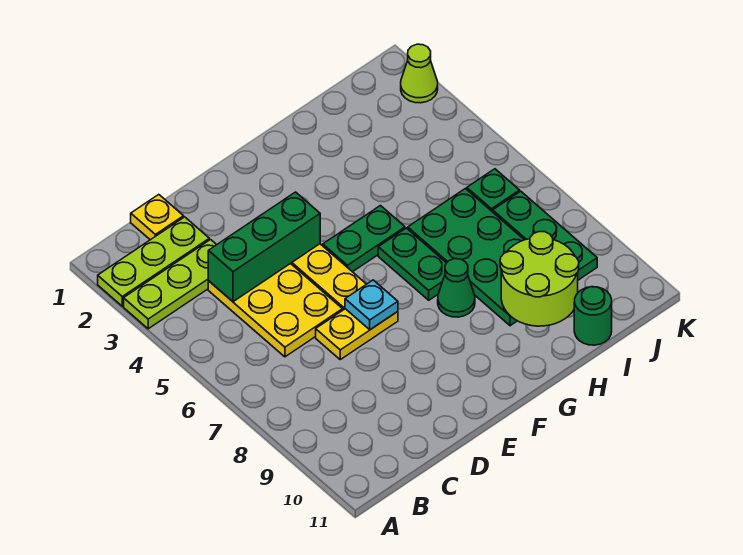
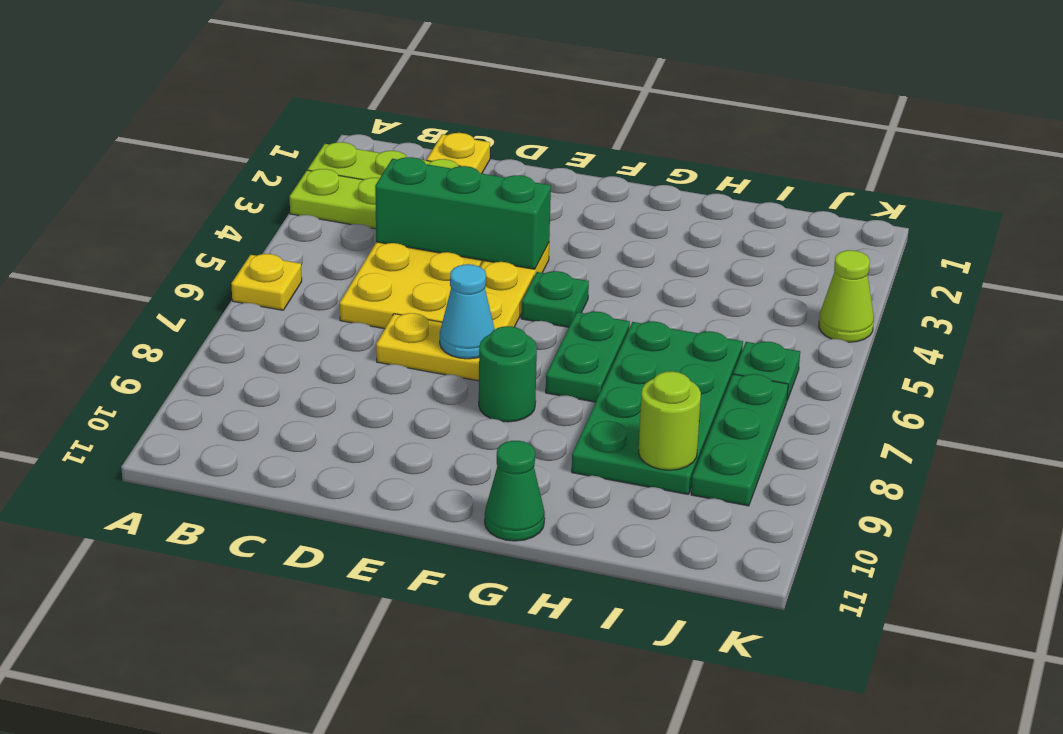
none -> yellow plate A6 level 1
cyan plate E7 level 2 -> cyan cone E7 level 2
green plate F5:G5 level 1 -> green plate F5 level 1
green cone G8 level 1 -> green cone G11 level 1
lime round brick H9:I10 level 2 -> lime round brick I9 level 2
green round brick I11 level 1 -> green round brick F8 level 1
lime cone K2 level 1 -> lime cone K4 level 1

